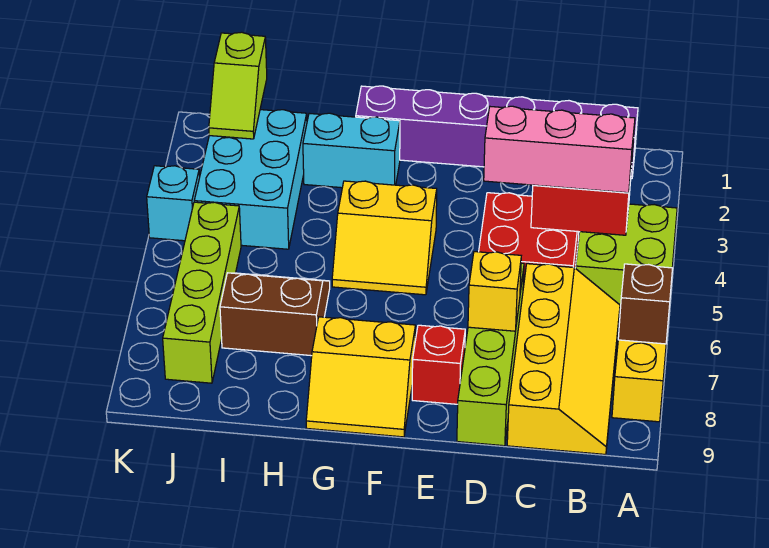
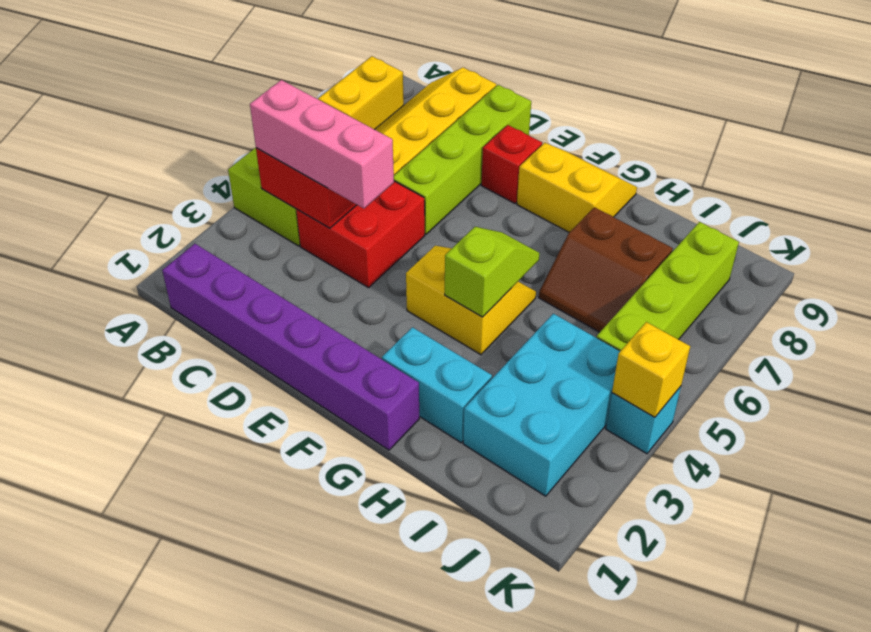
brown brick A7 level 2 -> none
yellow brick D7 level 2 -> yellow brick K4 level 2
lime slope J1:J2 level 2 top 1 -> lime slope G4:G5 level 2 top 4

